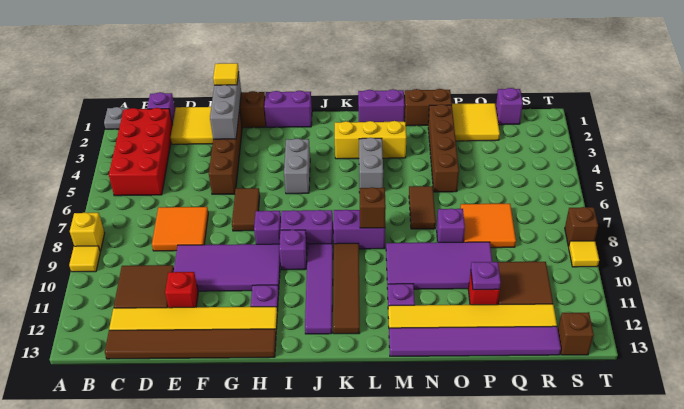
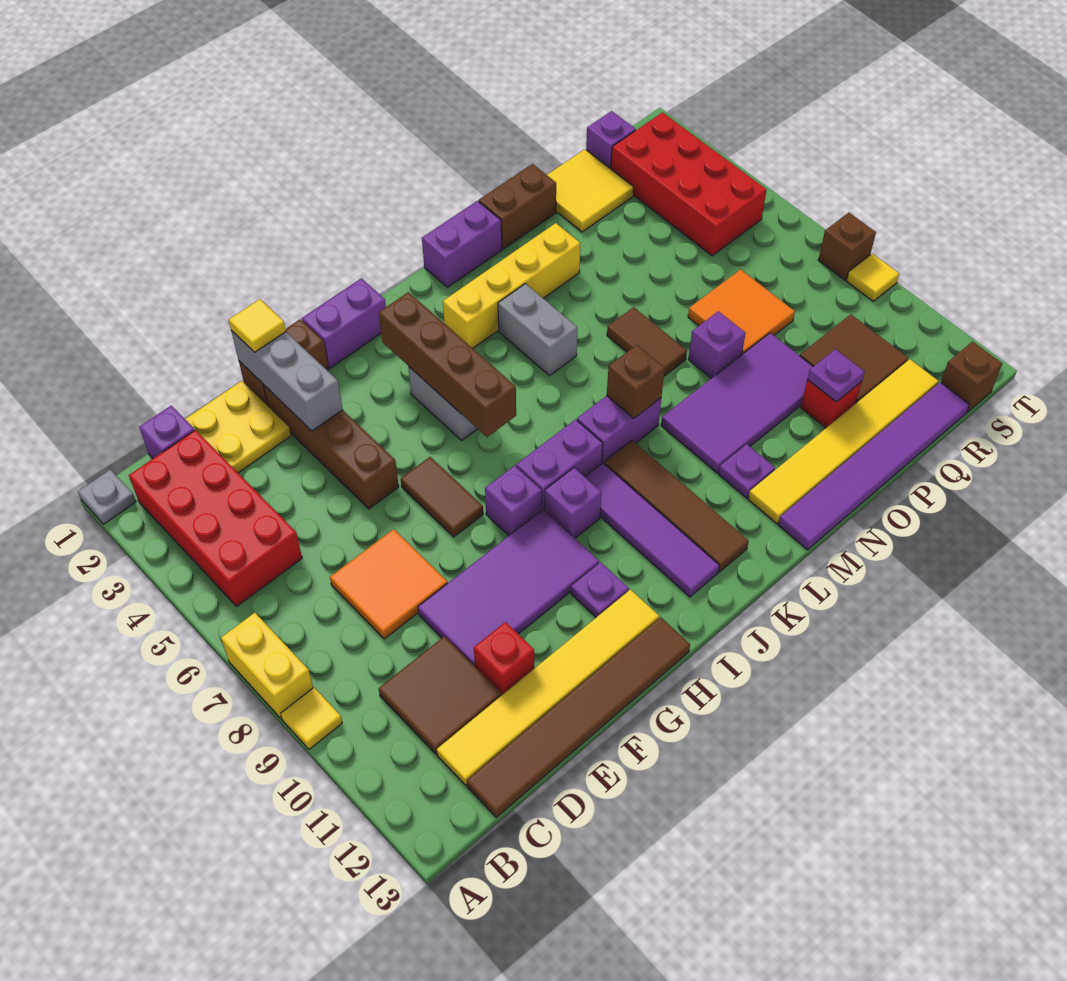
yellow brick A8 level 1 -> yellow brick A7:A8 level 1
yellow tile D1:E2 level 1 -> yellow plate D1:E2 level 1
yellow brick K3:M3 level 1 -> yellow brick K3:N3 level 1
brown brick O2:O5 level 1 -> brown brick I3:I6 level 2
none -> red brick R2:S5 level 1

